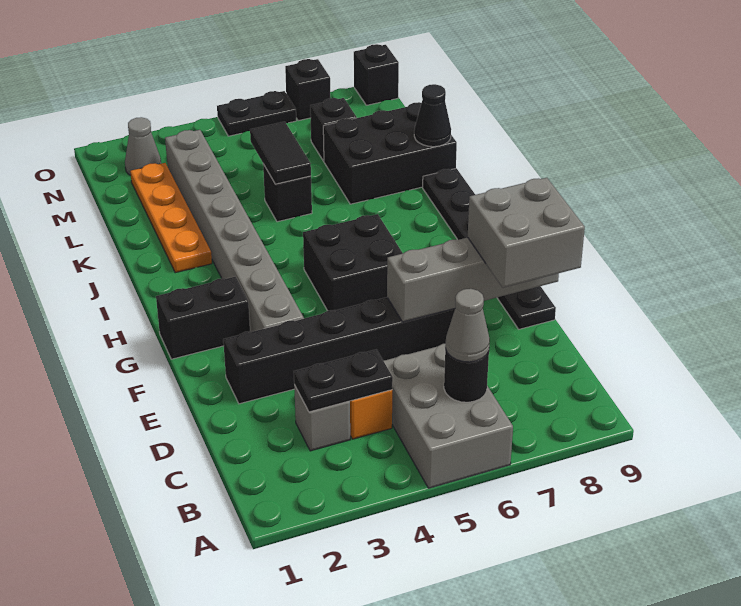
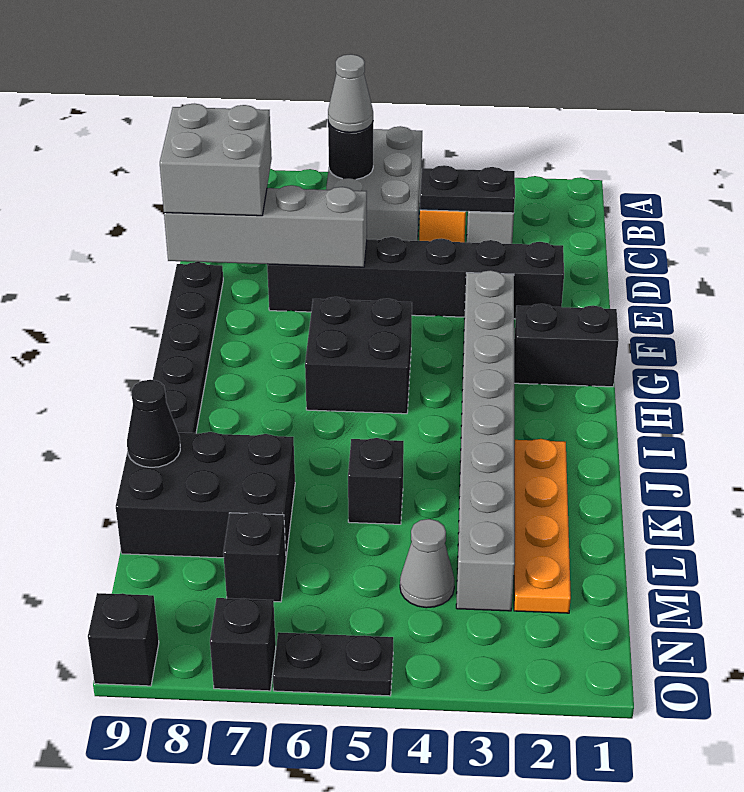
black tile K5:L5 level 2 -> none
grey cone N2 level 1 -> grey cone M4 level 1

